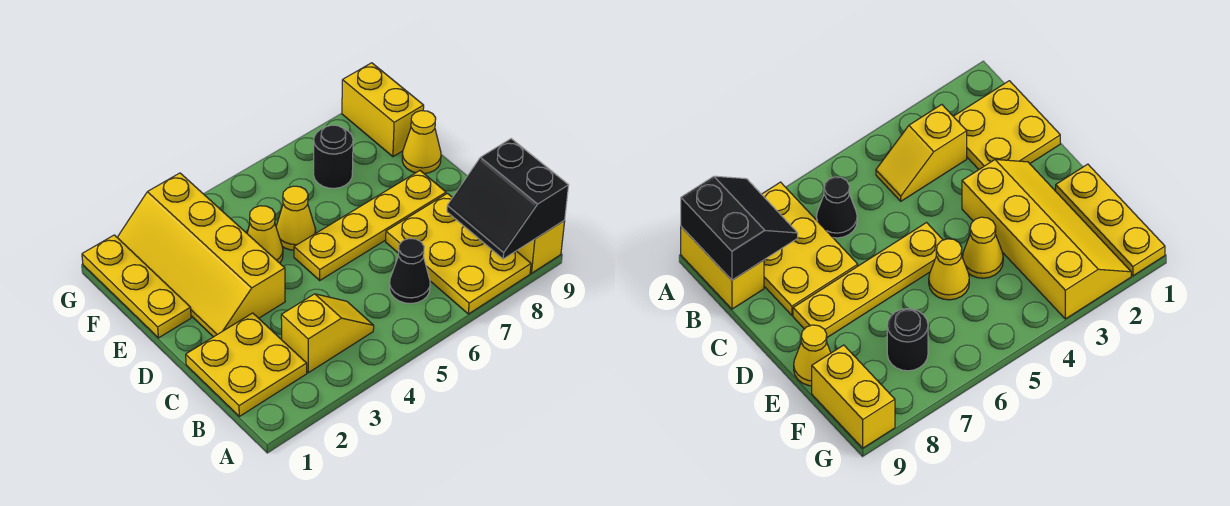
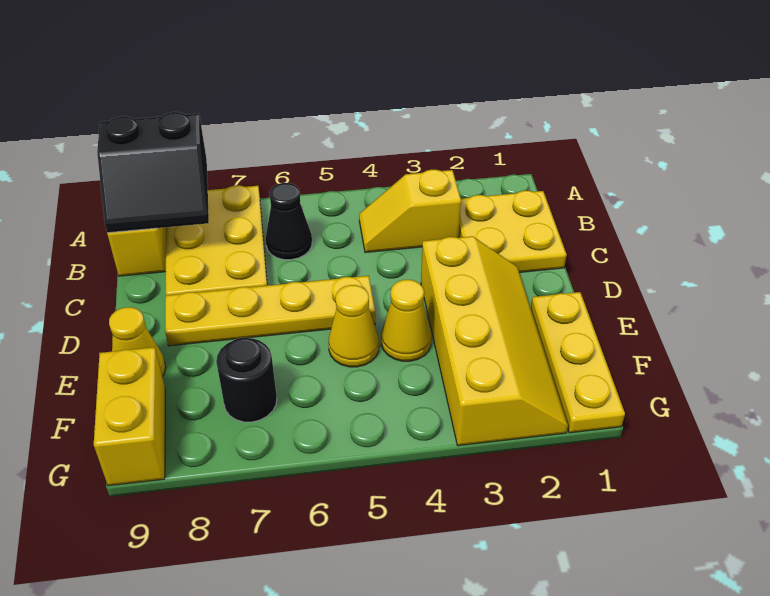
black slope A8:B9 level 2 top 9 -> black slope A8:B9 level 2 top A

